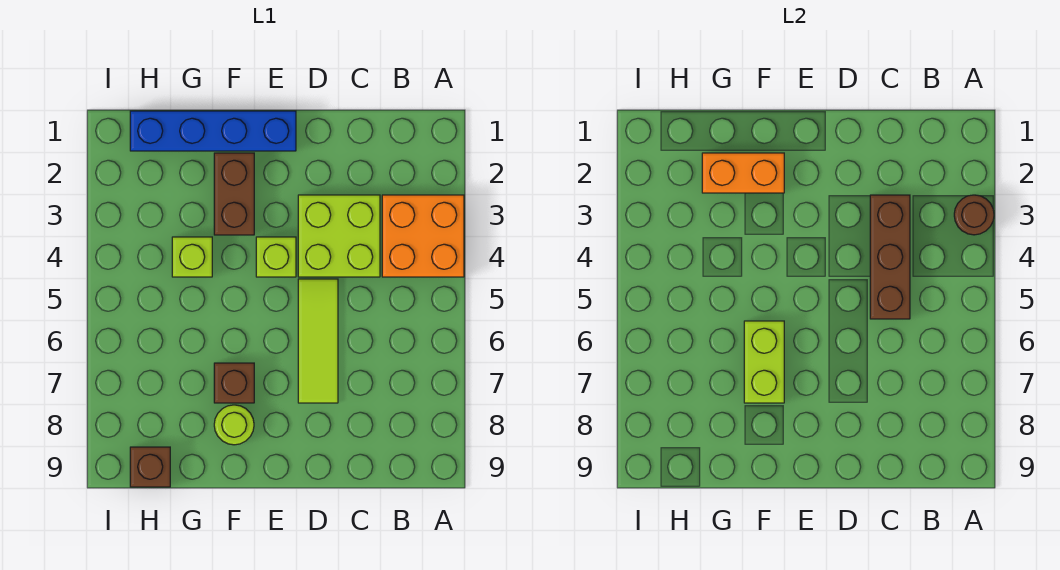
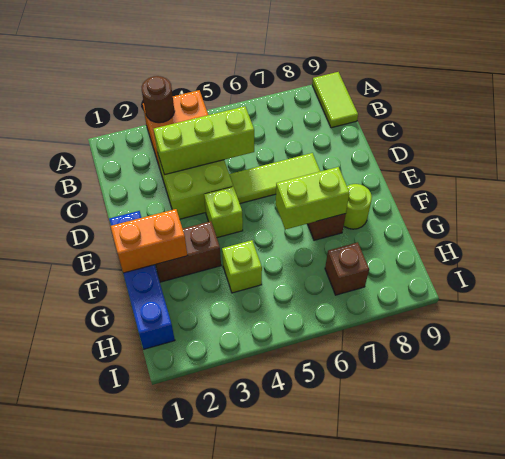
none -> lime tile A9:B9 level 1
brown brick C3:C5 level 2 -> lime brick C3:C5 level 2
orange brick F2:G2 level 2 -> orange brick F1:F2 level 2
brown brick H9 level 1 -> brown brick H7 level 1

